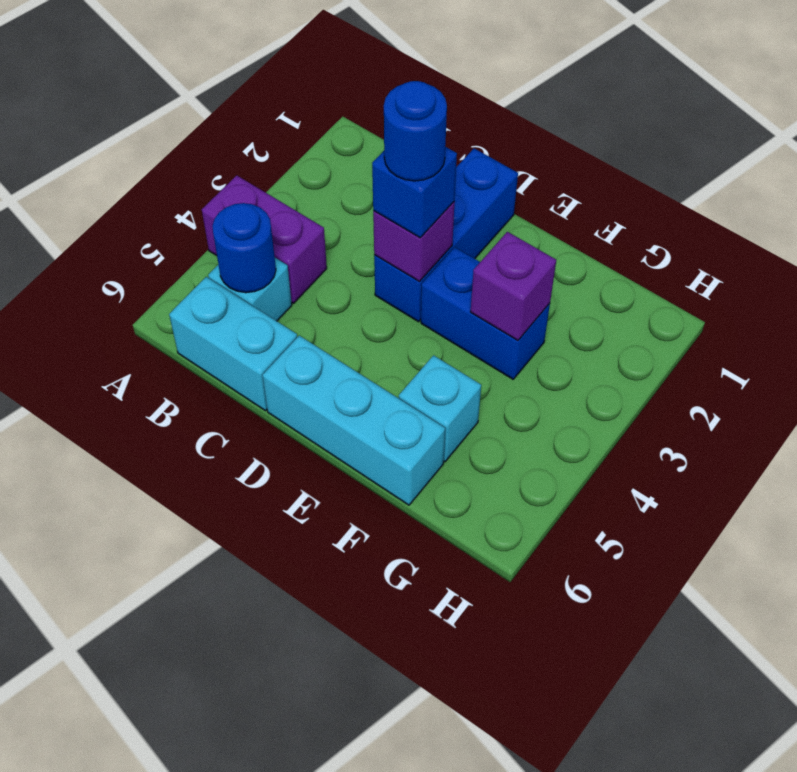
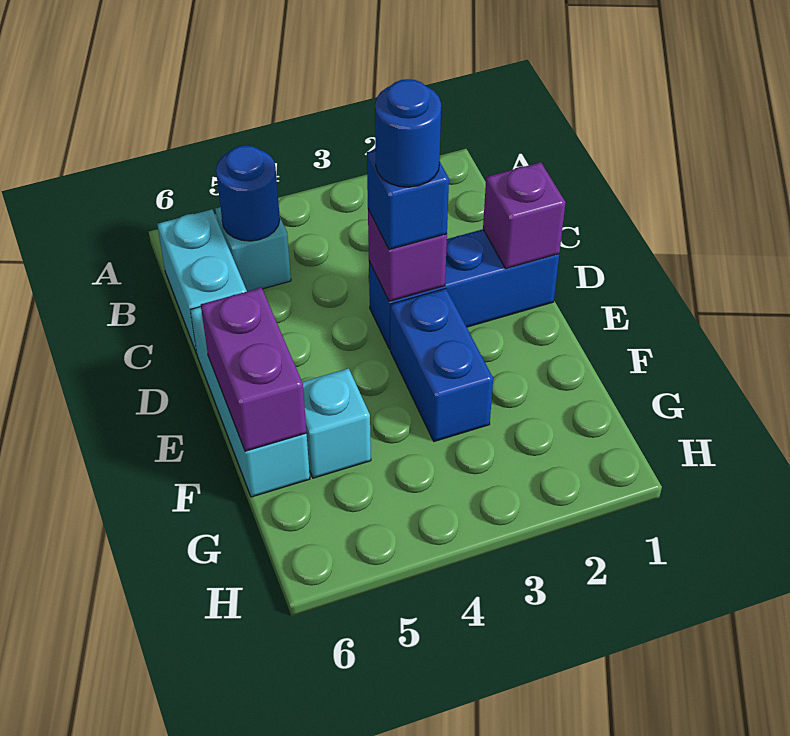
purple brick A4:B4 level 1 -> purple brick E6:F6 level 2
purple brick F3 level 2 -> purple brick D1 level 2

